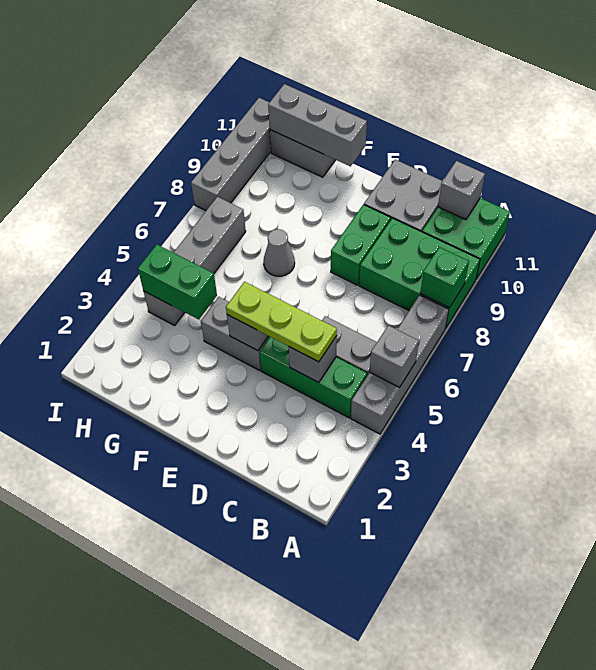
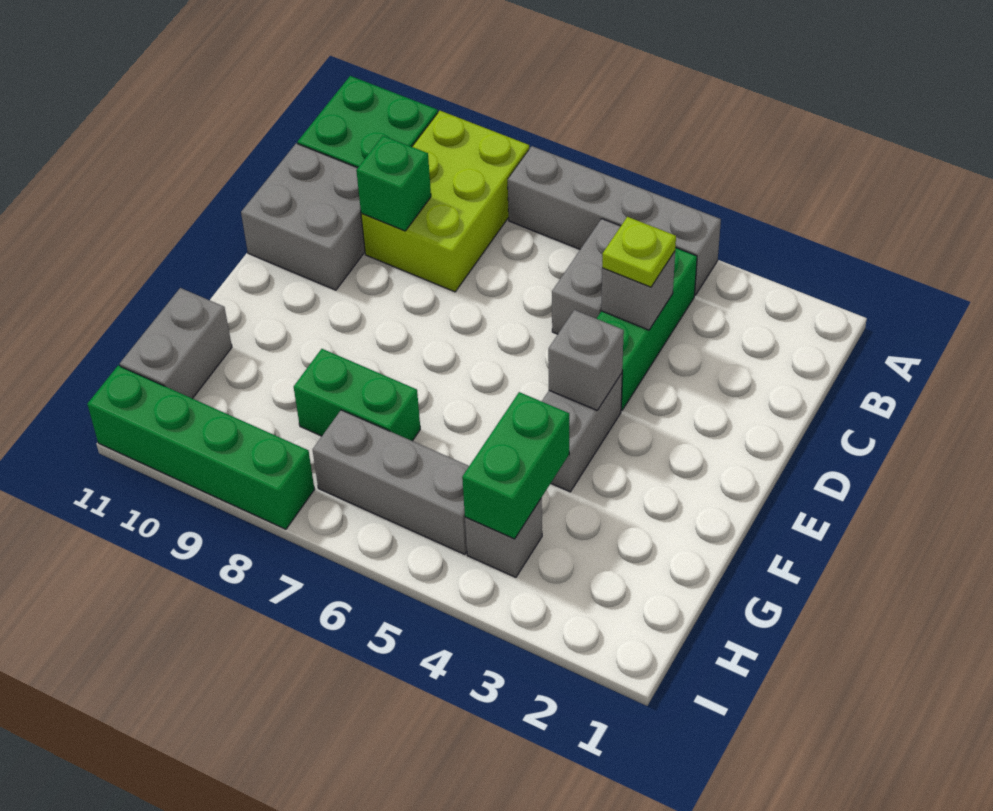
grey brick A5 level 2 -> none
green brick A8:C9 level 1 -> lime brick A8:C9 level 1
green brick A8 level 2 -> green brick C9 level 2
grey brick B11 level 2 -> none
lime plate C4:E4 level 3 -> lime plate C4 level 3
green brick D8:D9 level 1 -> green brick G7:G8 level 1
grey cone F7 level 1 -> none
grey brick F11:H11 level 2 -> none
grey brick I8:I11 level 1 -> green brick I8:I11 level 1

